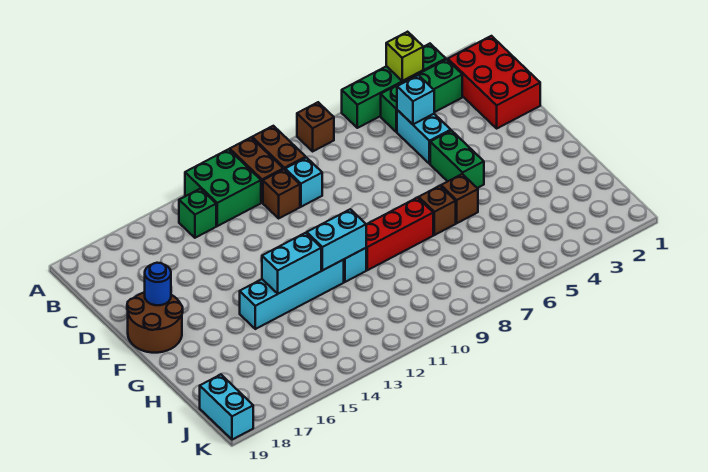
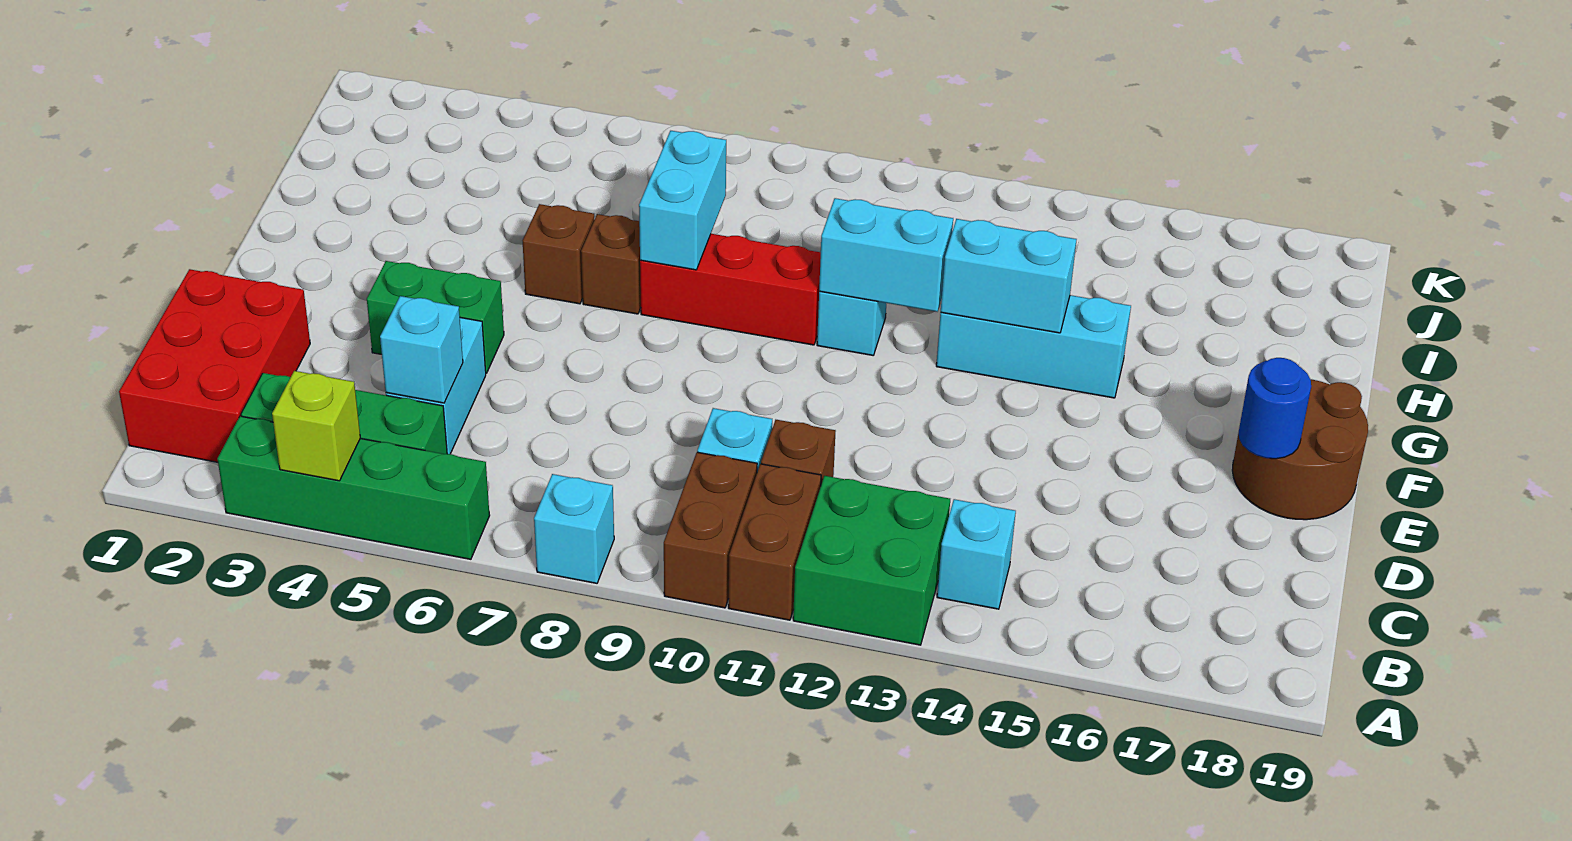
brown brick A8 level 1 -> cyan brick A8 level 1
green brick B14 level 1 -> cyan brick B14 level 1
green brick E5:F5 level 1 -> green brick E4:E5 level 1
cyan brick G12:G15 level 1 -> cyan brick G13:G15 level 1
cyan brick J19:K19 level 1 -> cyan brick G8:H8 level 2

